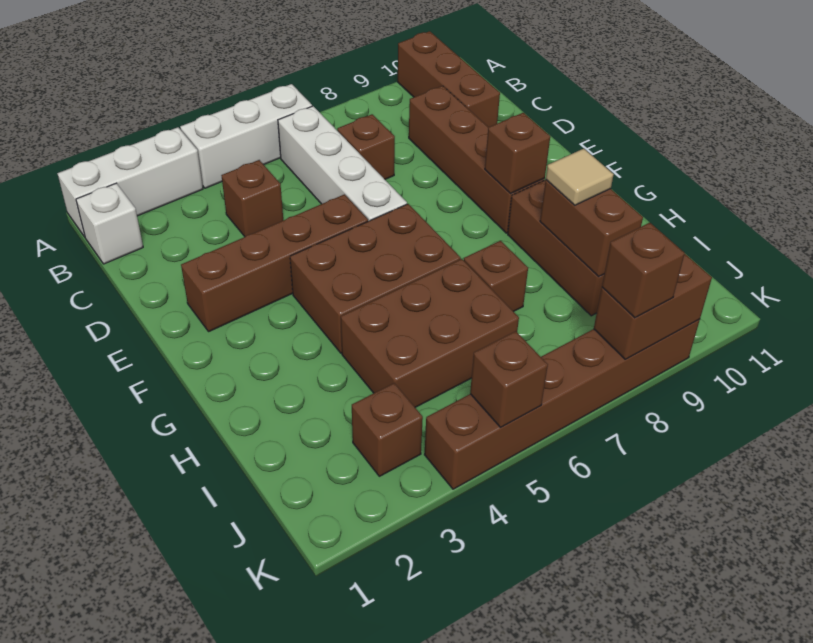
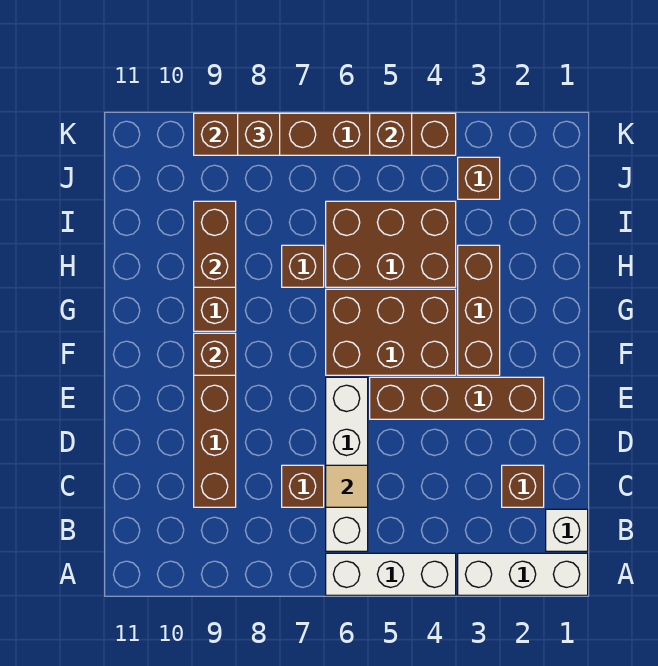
brown brick A10:C10 level 1 -> brown brick F3:H3 level 1
brown brick C4 level 1 -> brown brick C2 level 1
tan tile H9 level 3 -> tan tile C6 level 2

